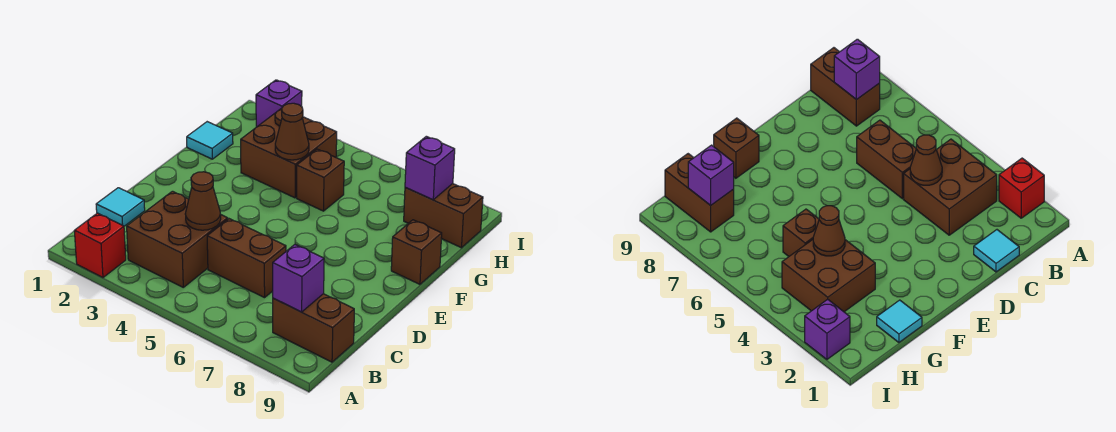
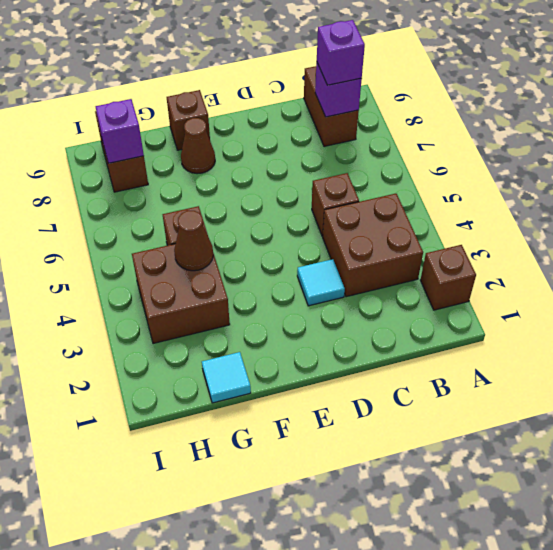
red brick A2 level 1 -> brown brick A2 level 1
cyan tile C1 level 1 -> cyan tile D3 level 1
brown cone C4 level 2 -> brown cone F8 level 1
brown brick C5:C6 level 1 -> brown brick C5 level 1
purple brick I2 level 1 -> purple brick B8 level 3

